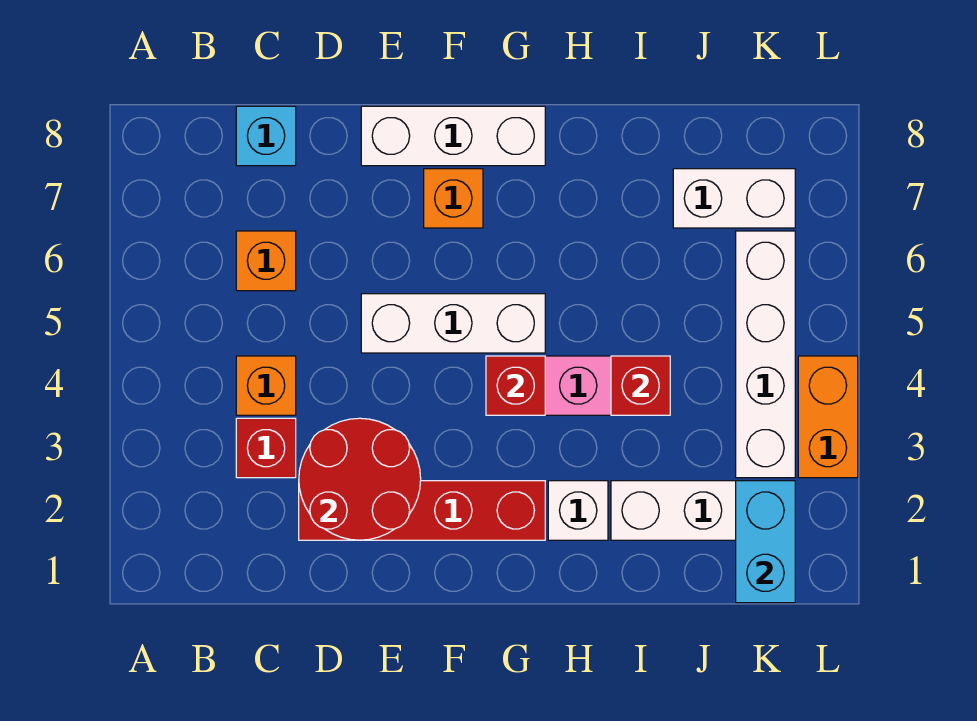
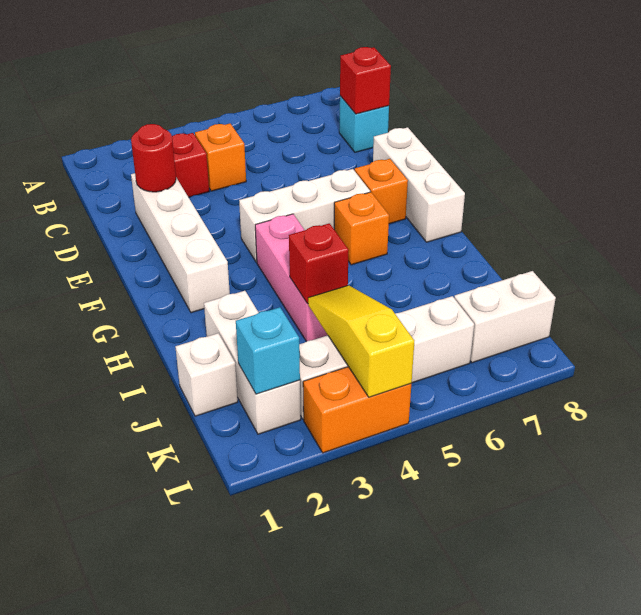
orange brick C6 level 1 -> orange brick G6 level 1
red brick D2:G2 level 1 -> white brick D2:G2 level 1
red round brick D2:E3 level 2 -> red round brick D2 level 2
white brick E5:G5 level 1 -> white brick F4:F6 level 1
red brick G4 level 2 -> red brick C8 level 2
white brick H2 level 1 -> white brick J1 level 1
none -> yellow slope J4:L4 level 2 top L
white brick J7:K7 level 1 -> white brick K7:K8 level 1
cyan brick K1:K2 level 2 -> cyan brick K2 level 2

